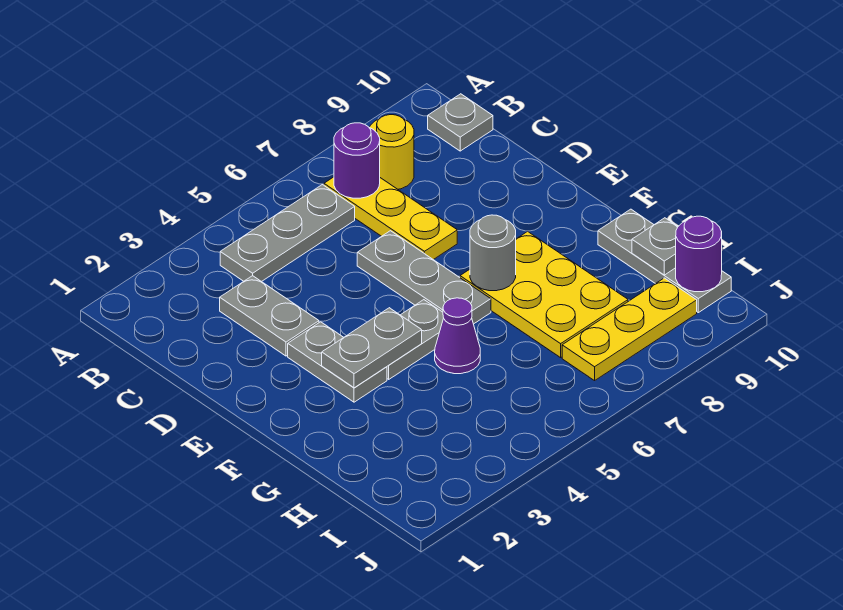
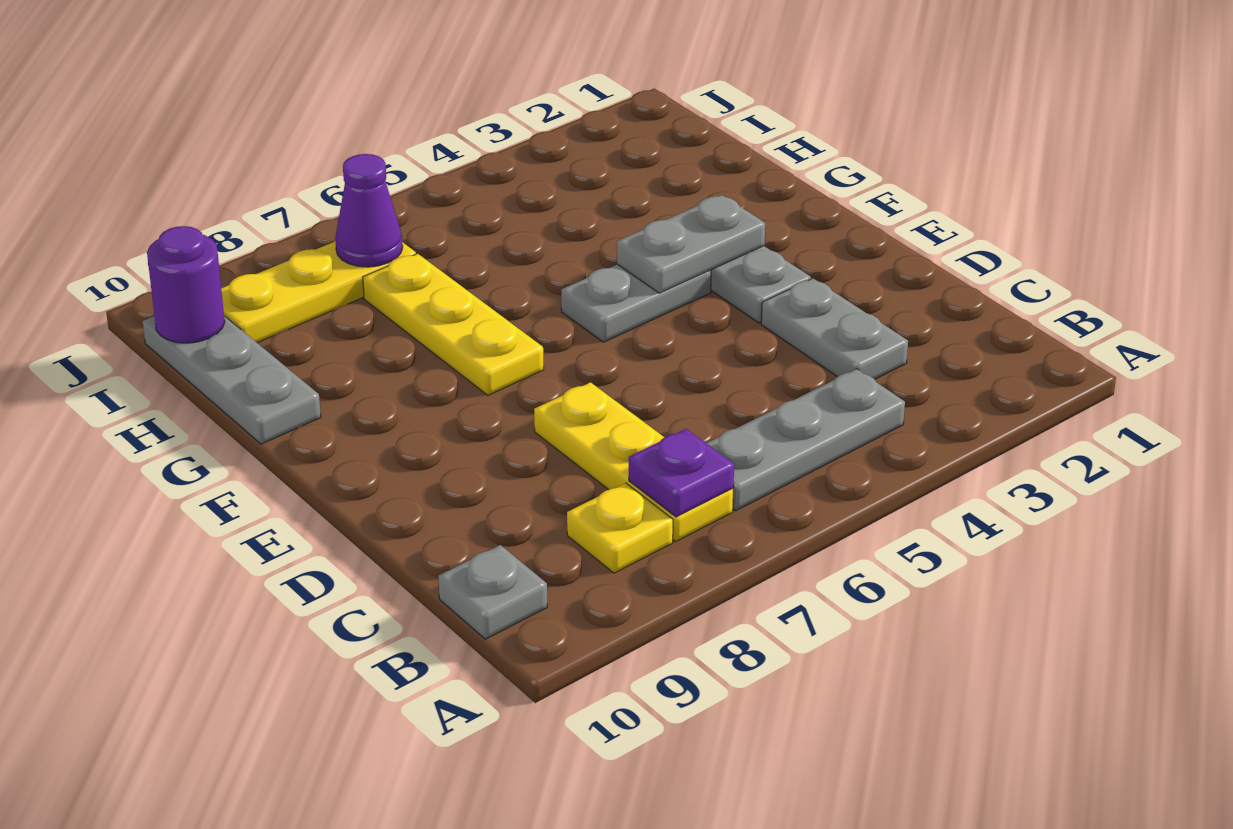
purple round brick B7 level 2 -> purple plate B7 level 2
yellow round brick B8 level 1 -> yellow plate B8 level 1
grey plate D6:F6 level 1 -> none
yellow plate F7:H8 level 1 -> yellow plate F7:H7 level 1
grey round brick F7 level 2 -> none
purple cone G5 level 1 -> purple cone I7 level 2
grey plate H10 level 2 -> none

